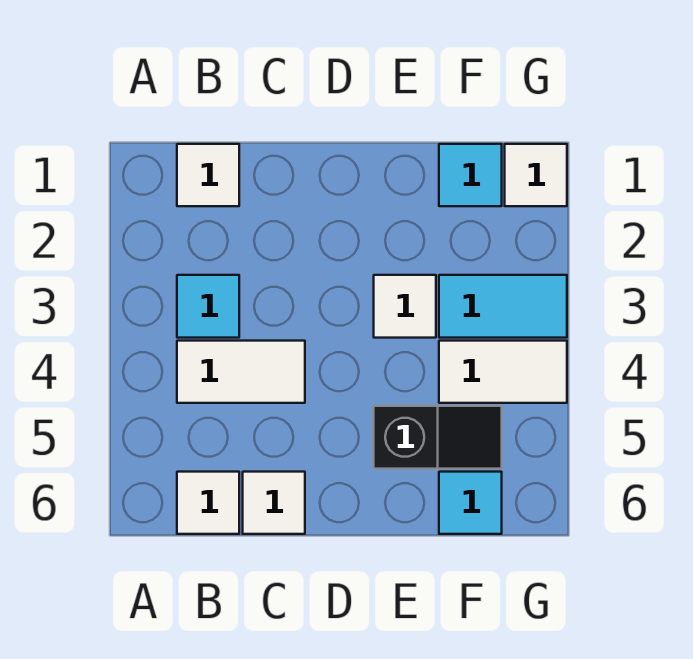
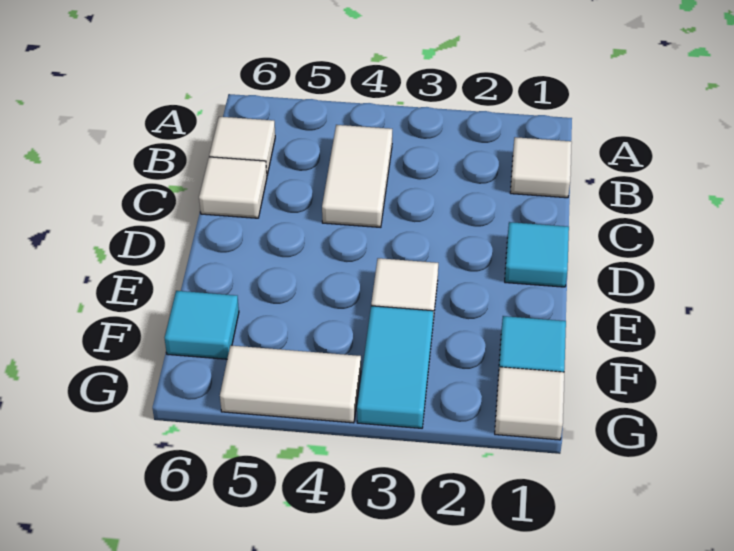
cyan tile B3 level 1 -> cyan tile D1 level 1
black slope E5:F5 level 1 top E -> none
white tile F4:G4 level 1 -> white tile G4:G5 level 1

